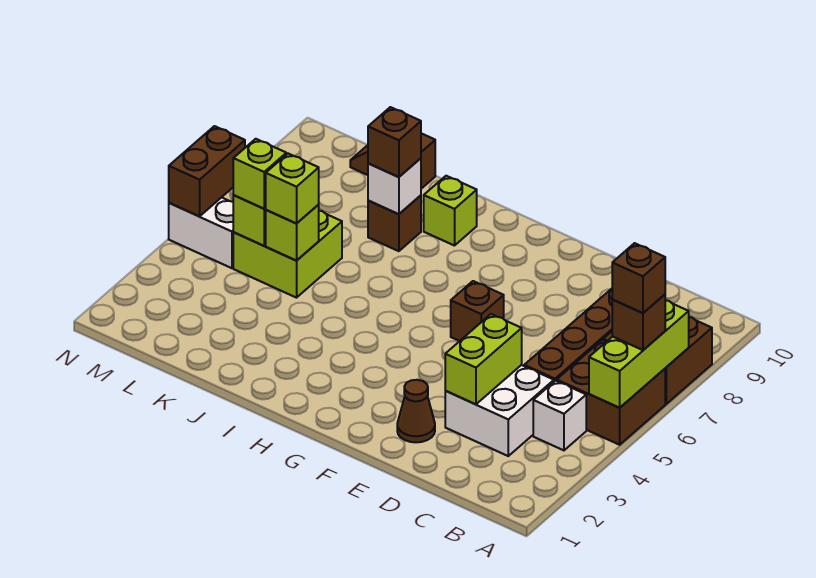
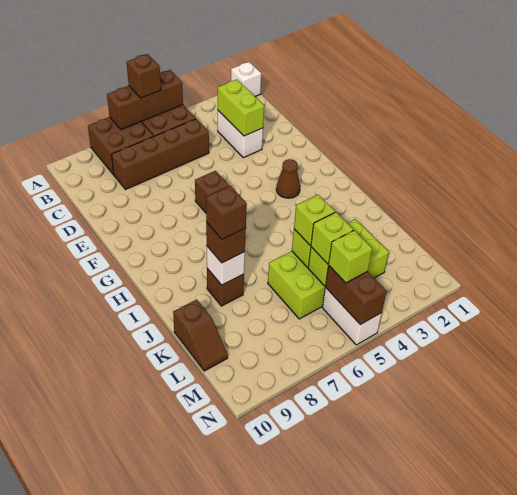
lime brick A5:A7 level 2 -> brown brick A5:A7 level 2
brown brick A6 level 4 -> brown brick J8 level 4
white brick B4 level 1 -> white brick A1 level 1
white brick C3:D4 level 1 -> white brick C3:D3 level 1
lime brick D3:D4 level 2 -> lime brick C3:D3 level 2
brown cone E2 level 1 -> brown cone G3 level 1
lime brick I9 level 1 -> lime brick M5 level 3
lime brick K5:L6 level 1 -> lime brick K3:L6 level 1
brown brick N5:N6 level 2 -> brown brick M5:N5 level 2

